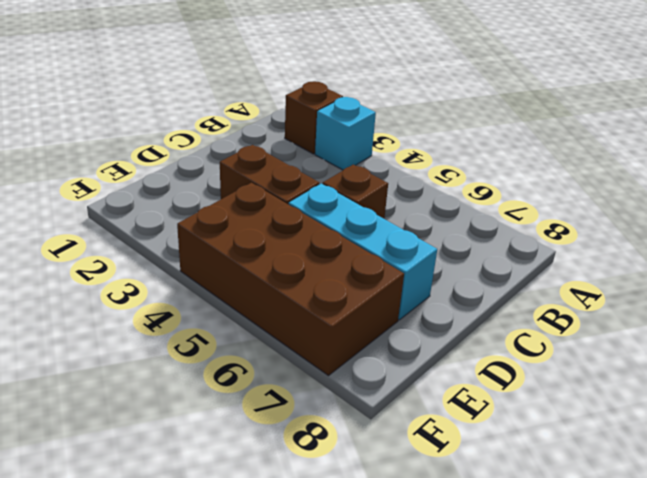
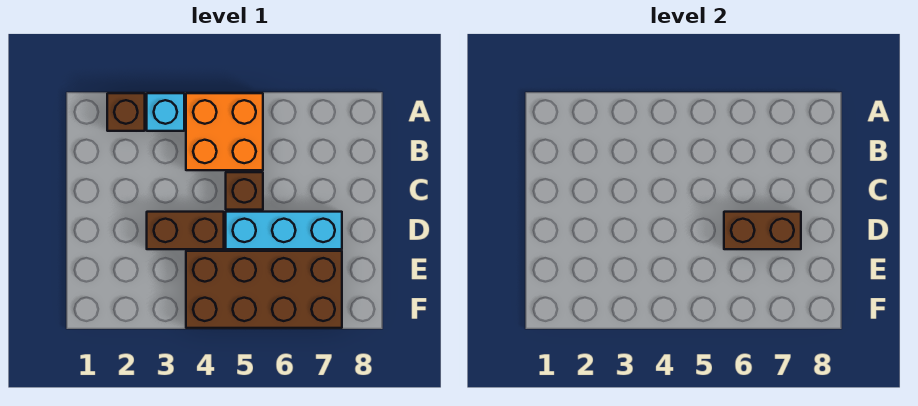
none -> orange brick A4:B5 level 1
none -> brown brick D6:D7 level 2

